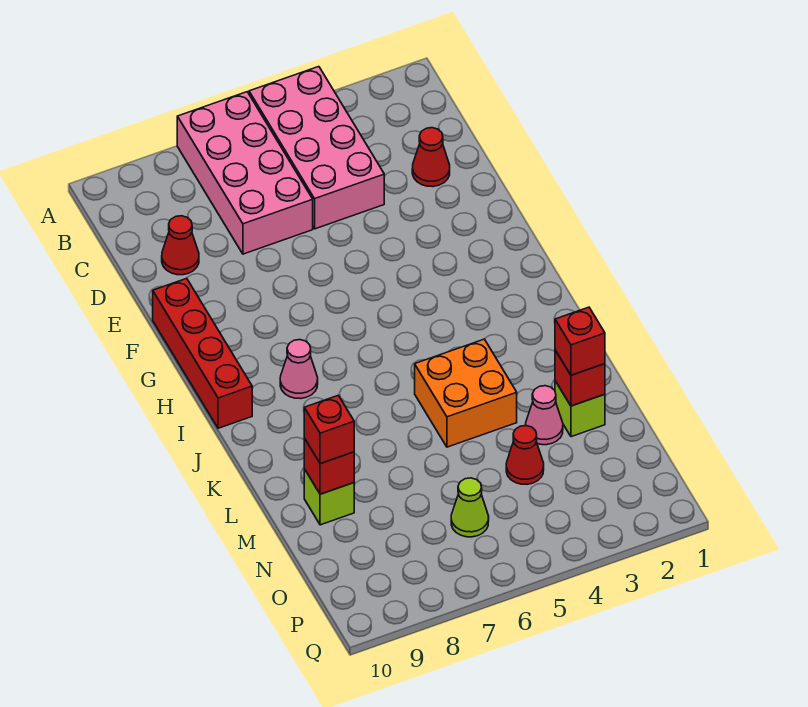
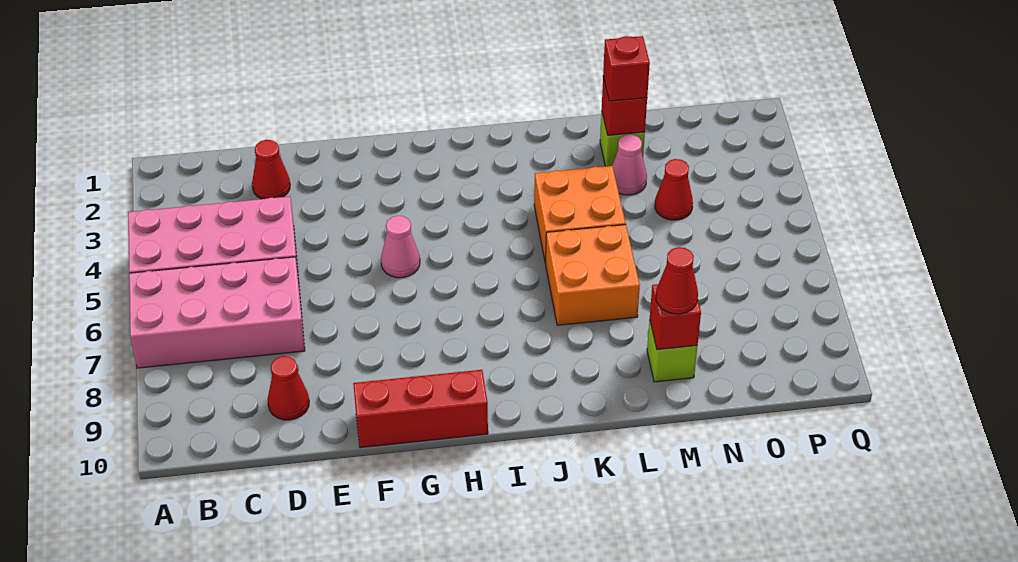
red brick F10:I10 level 1 -> red brick F10:H10 level 1
pink cone I8 level 1 -> pink cone G5 level 1
none -> orange brick K6:L7 level 1
red brick M9 level 3 -> red cone M9 level 3
lime cone O6 level 1 -> none

